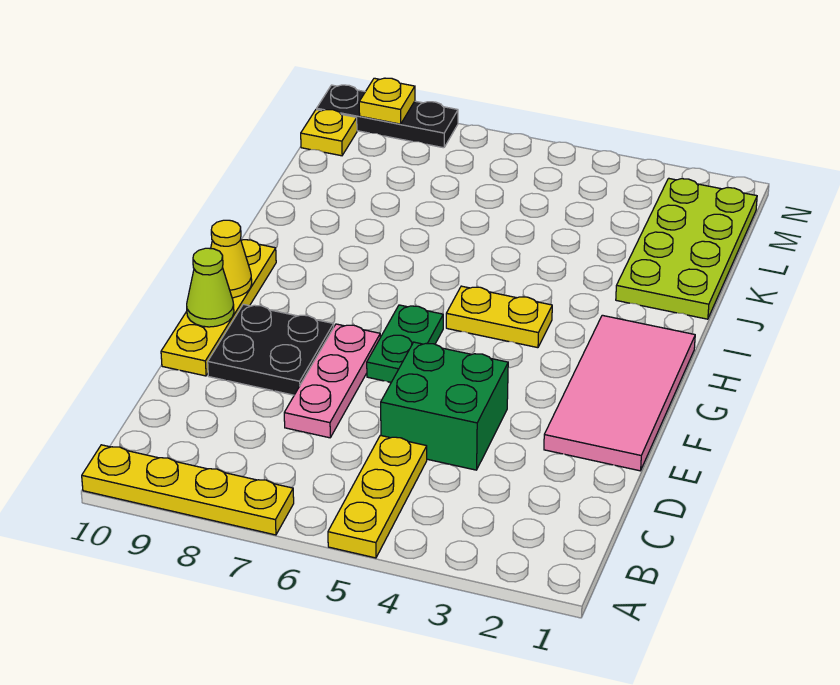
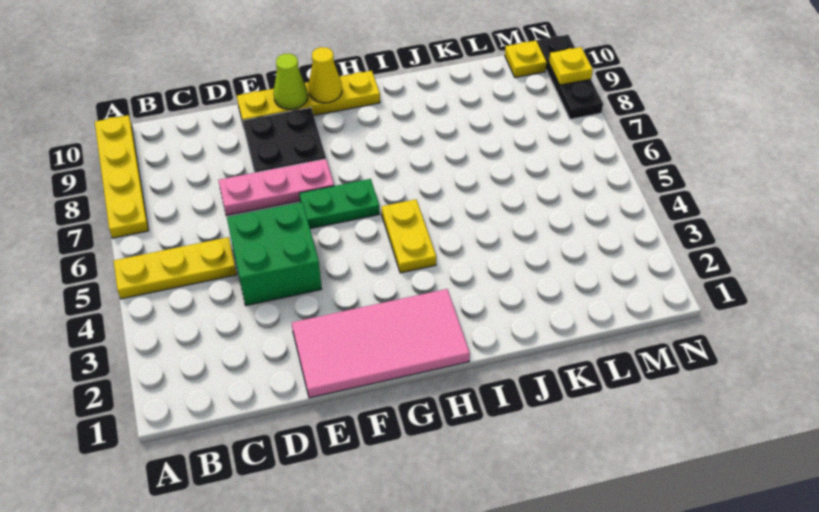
lime plate J1:M2 level 1 -> none

